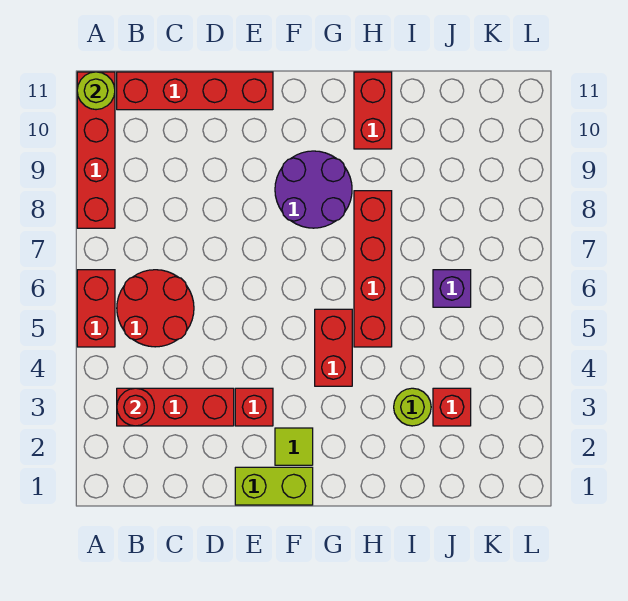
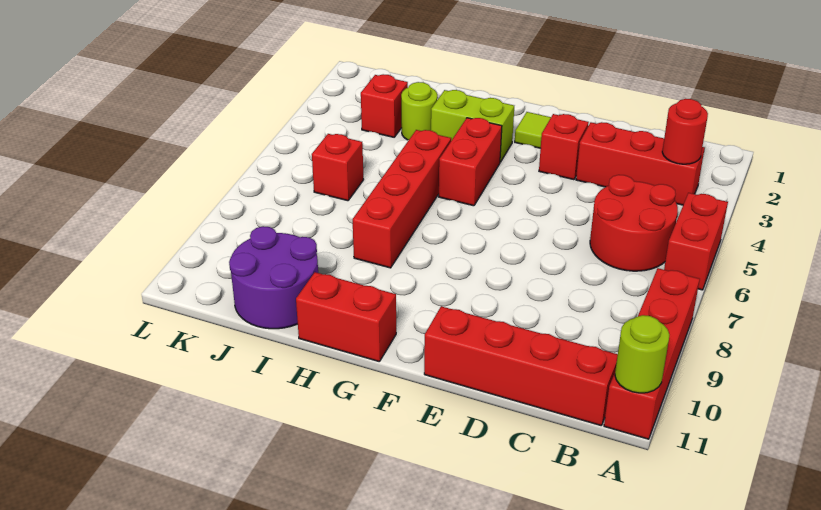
lime brick E1:F1 level 1 -> lime brick G3:H3 level 1
purple round brick F8:G9 level 1 -> purple round brick I10:J11 level 1
red brick H10:H11 level 1 -> red brick G11:H11 level 1
purple brick J6 level 1 -> red brick J6 level 1

